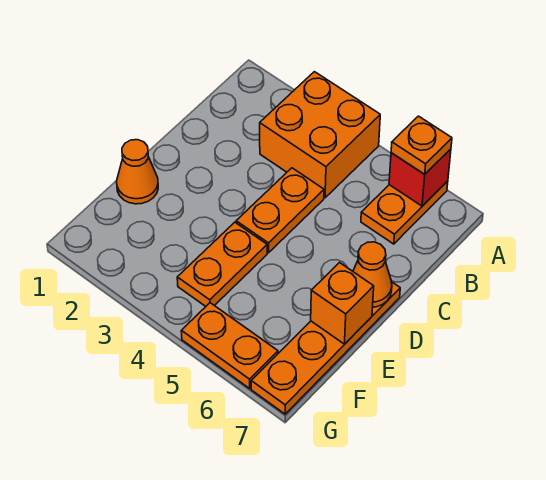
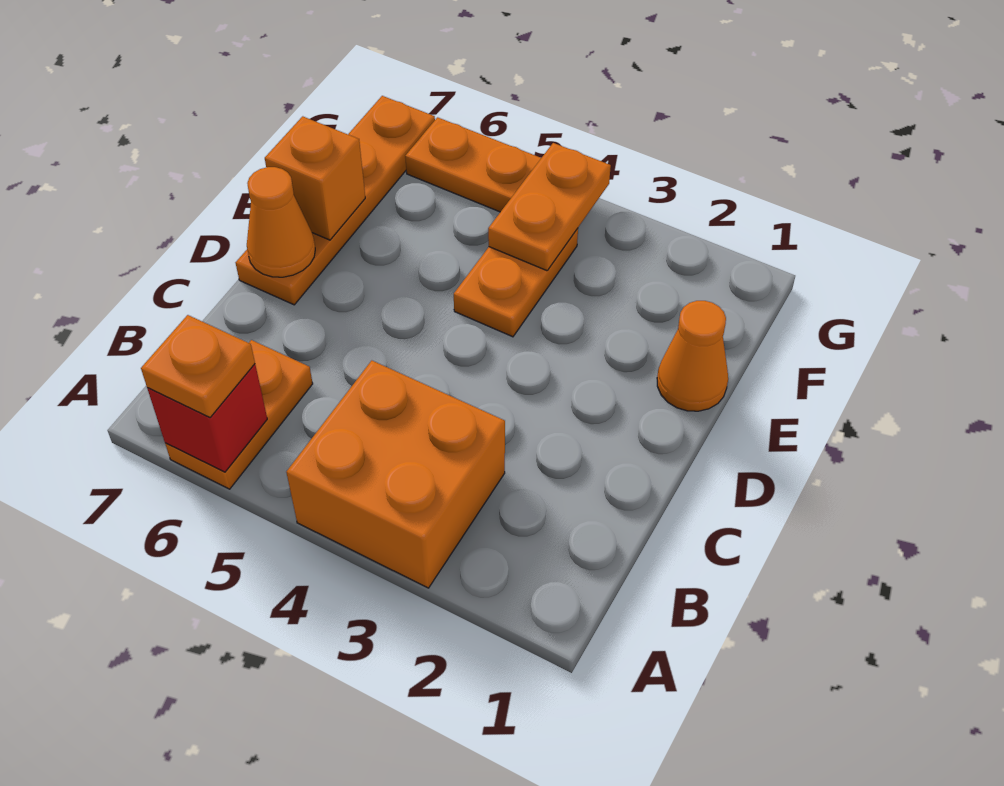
orange plate C4:D4 level 1 -> orange plate F4:G4 level 2

